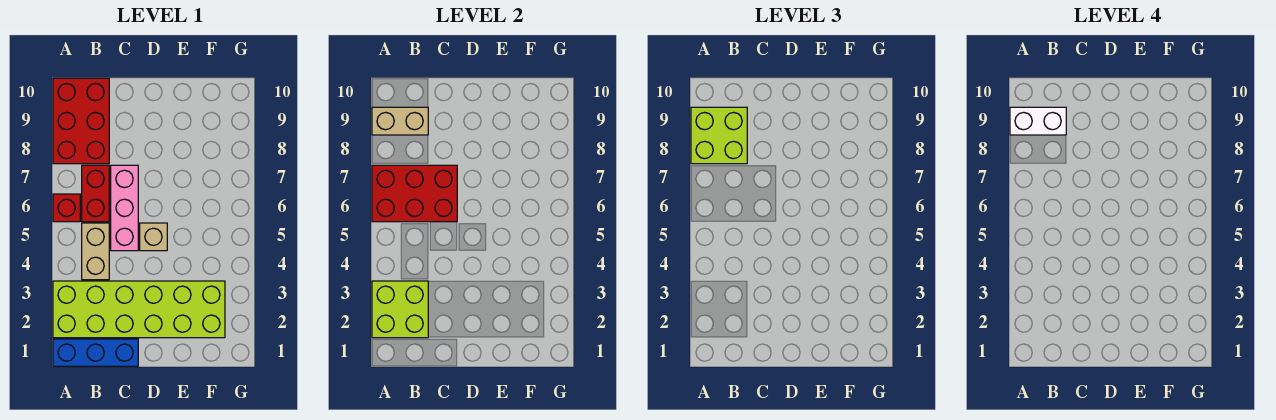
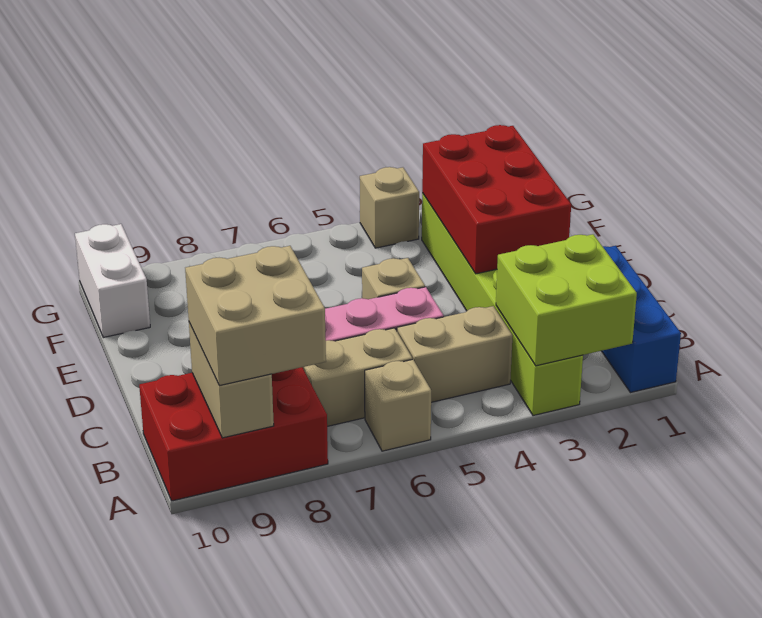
lime brick A2:F3 level 1 -> lime brick A3:F3 level 1
red brick A6 level 1 -> tan brick A6 level 1
red brick A6:C7 level 2 -> red brick D2:F3 level 2
lime brick A8:B9 level 3 -> tan brick A8:B9 level 3
white brick A9:B9 level 4 -> white brick F10:G10 level 1
red brick B6:B7 level 1 -> tan brick B6:B7 level 1
none -> tan brick G4 level 1

